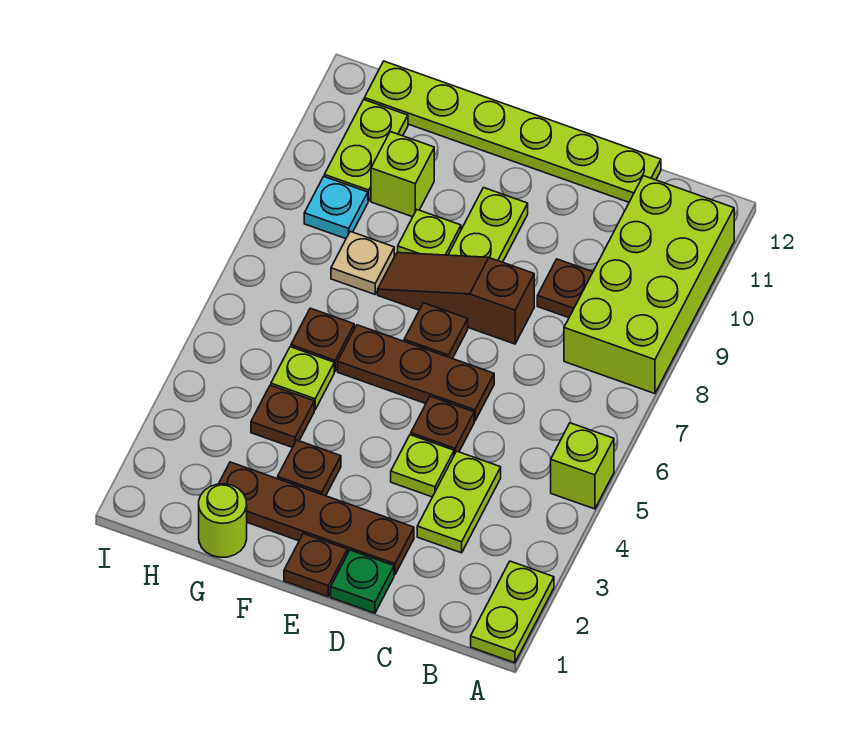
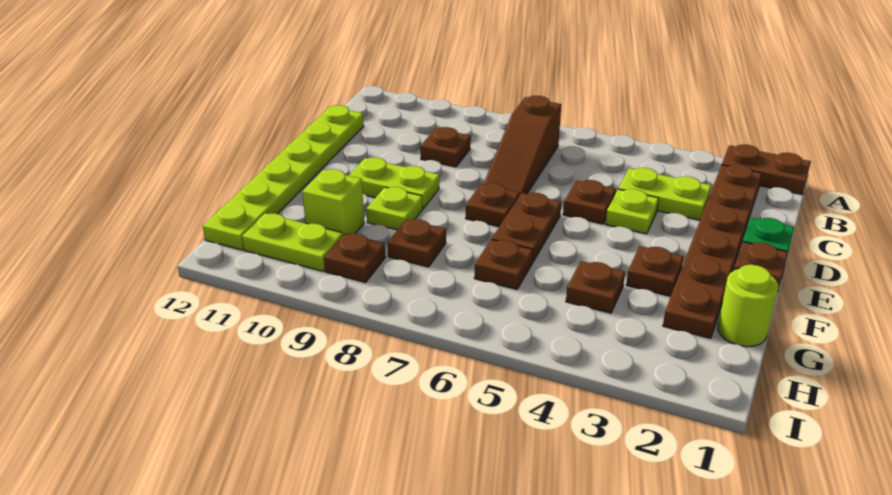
lime plate A1:A2 level 1 -> brown plate A1:A2 level 1
lime brick A5 level 1 -> none
lime brick A8:B11 level 1 -> none
brown plate D2:G2 level 1 -> brown plate B2:G2 level 1
brown plate D6:F6 level 1 -> brown plate E6:F6 level 1
brown slope D8:F8 level 1 top D -> brown slope B7:D7 level 1 top B
lime plate G5 level 1 -> none
tan plate G8 level 1 -> brown plate G8 level 1
cyan plate H9 level 1 -> brown plate H9 level 1

